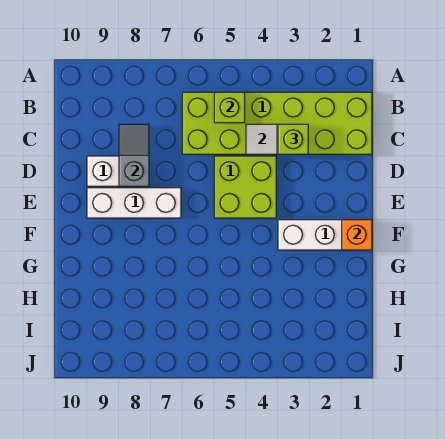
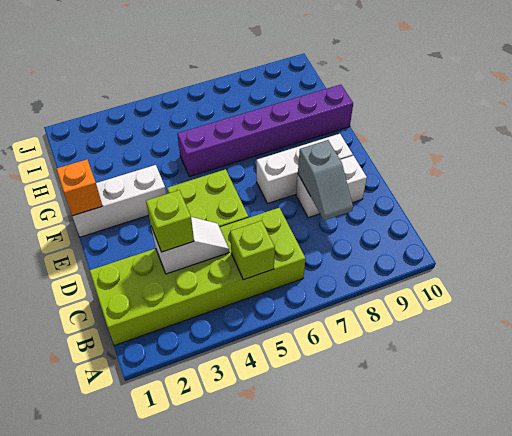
none -> purple brick G5:G10 level 1

